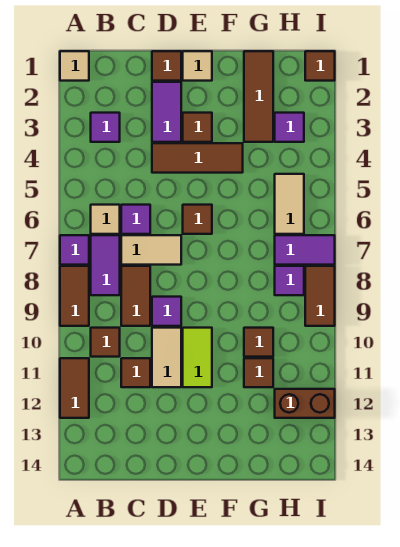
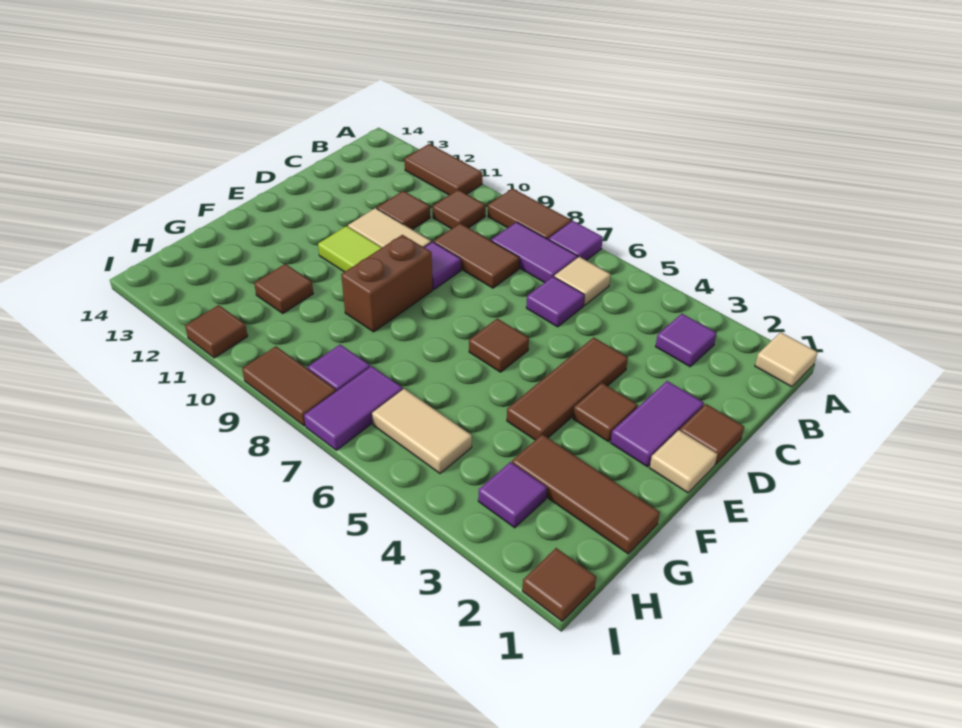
tan tile C7:D7 level 1 -> none
purple tile D2:D3 level 1 -> purple tile D2:E2 level 1
brown tile G10 level 1 -> brown tile I11 level 1
brown brick H12:I12 level 1 -> brown brick E9:F9 level 1

